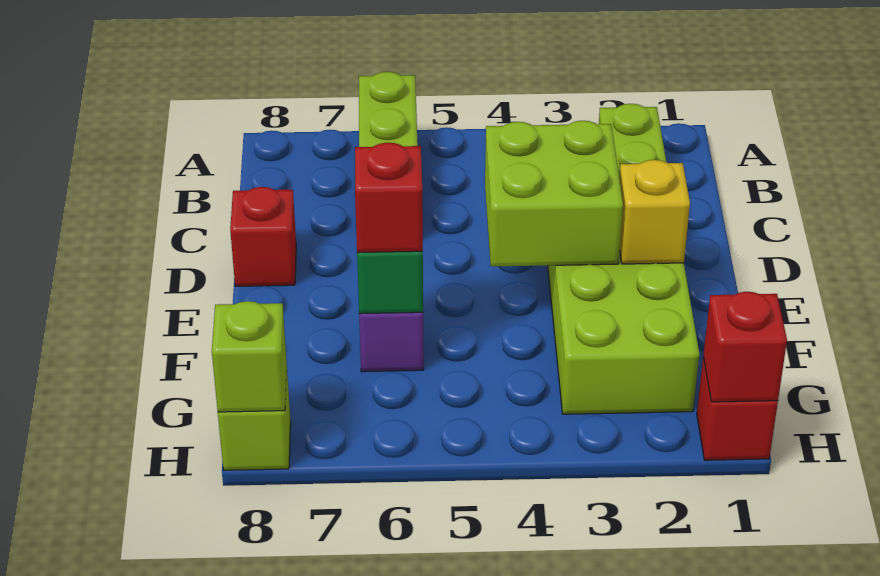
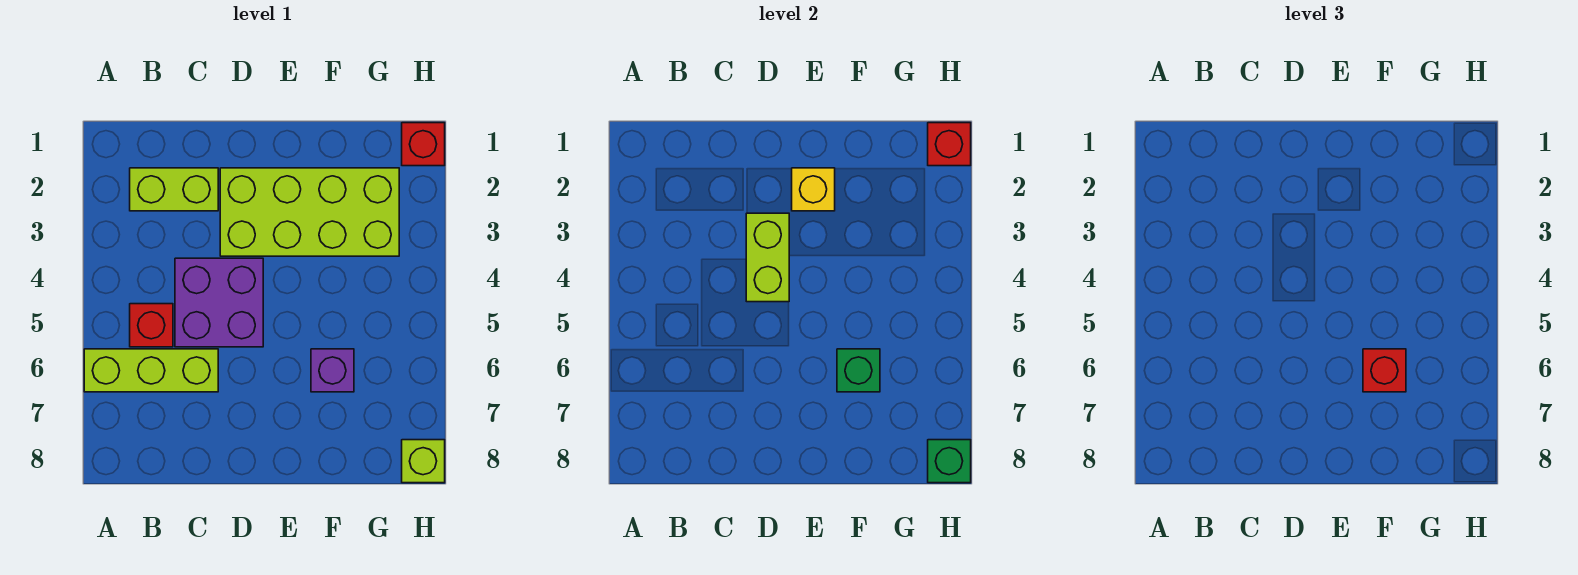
none -> purple brick C4:D5 level 1
lime brick D3:E4 level 2 -> lime brick D3:D4 level 2
red brick D8 level 1 -> red brick B5 level 1
lime brick H8 level 2 -> green brick H8 level 2

